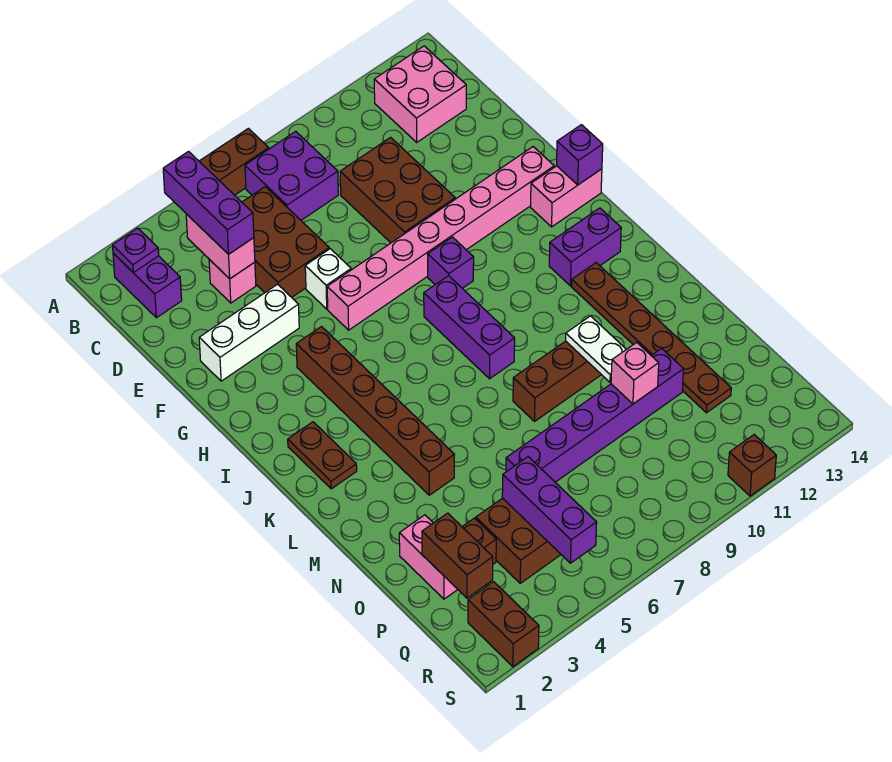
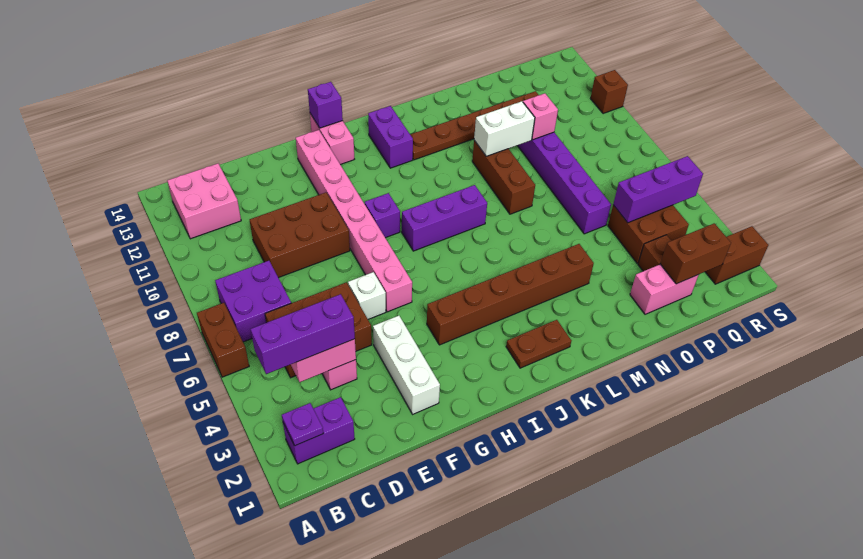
white plate M10:N10 level 2 -> white brick M10:N10 level 2

